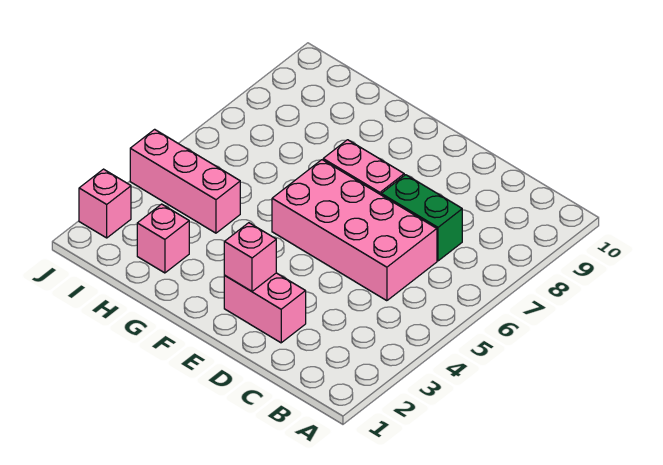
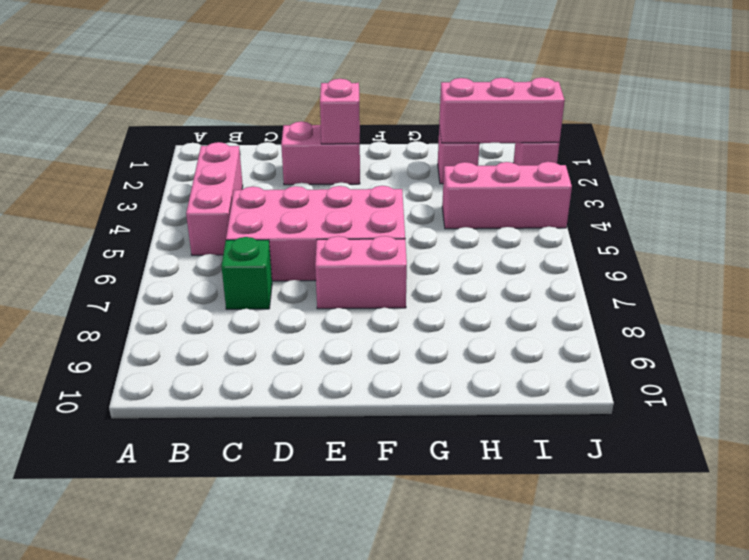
none -> pink brick B3:B5 level 1
green brick C7:D7 level 1 -> green brick C7 level 1
none -> pink brick H2:J2 level 2

